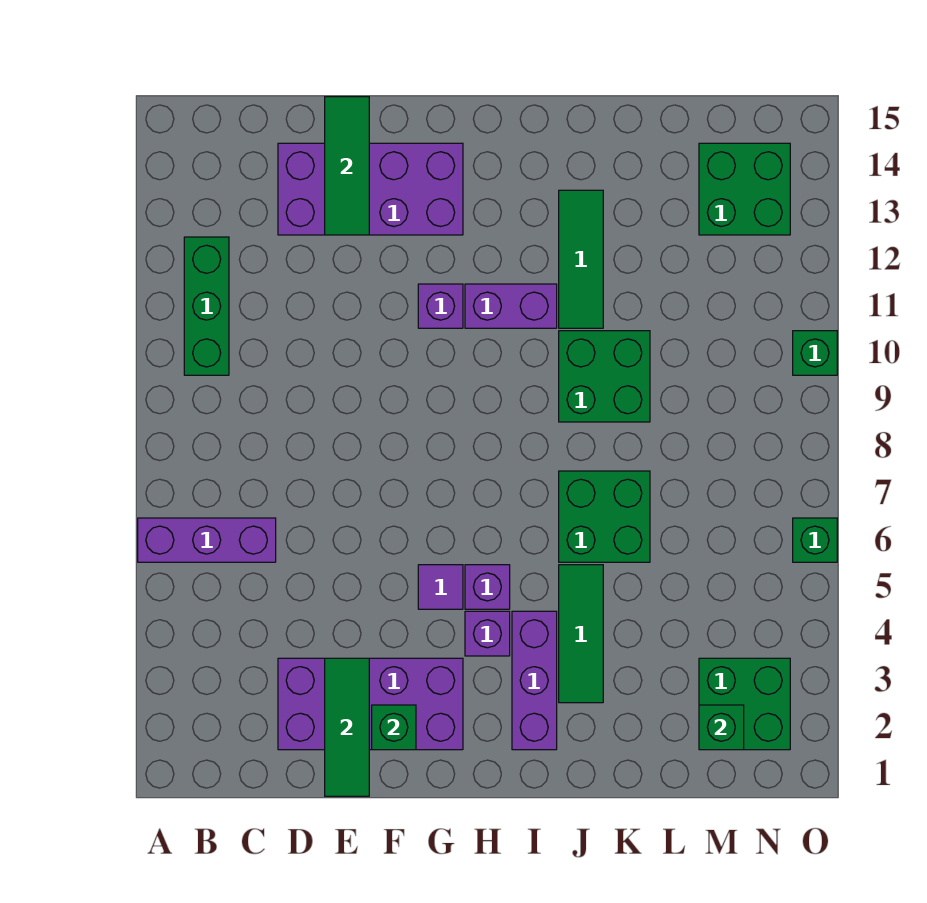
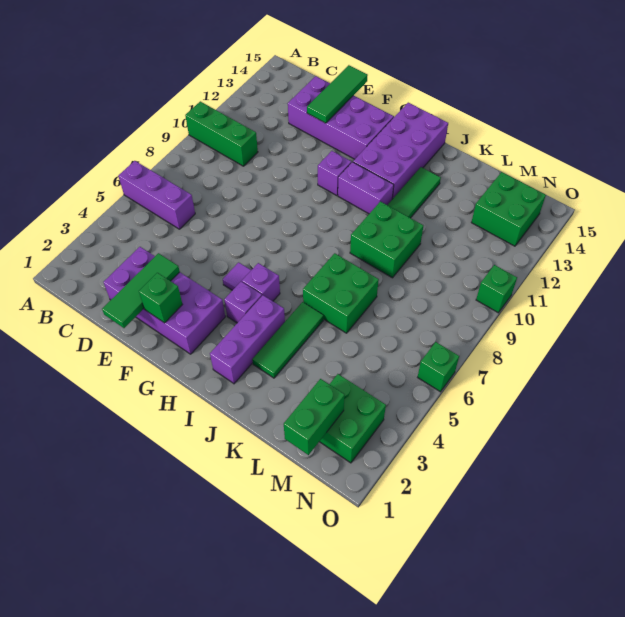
green brick B10:B12 level 1 -> green brick A10:C10 level 1
none -> purple brick H12:I15 level 1
green brick M2 level 2 -> green brick M1:M2 level 2

